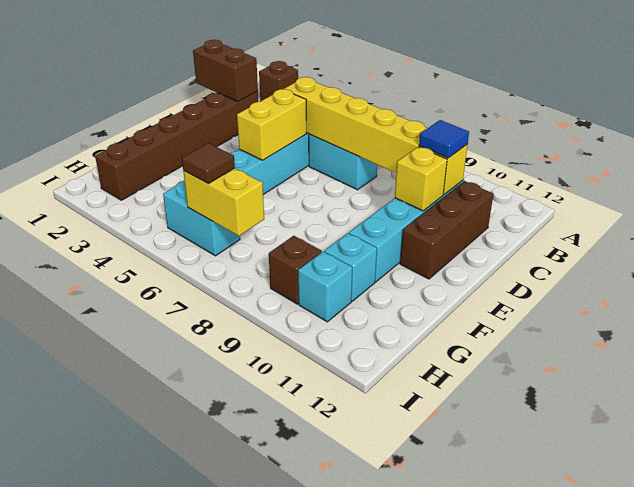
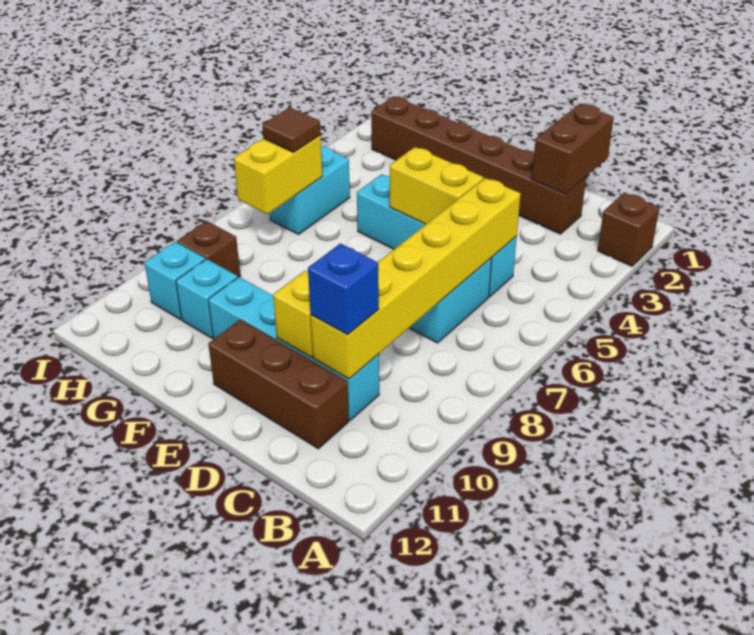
blue tile C10 level 3 -> blue brick C10 level 3

